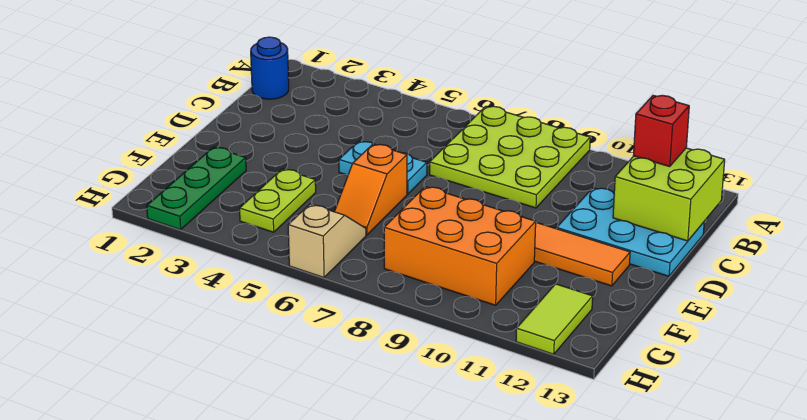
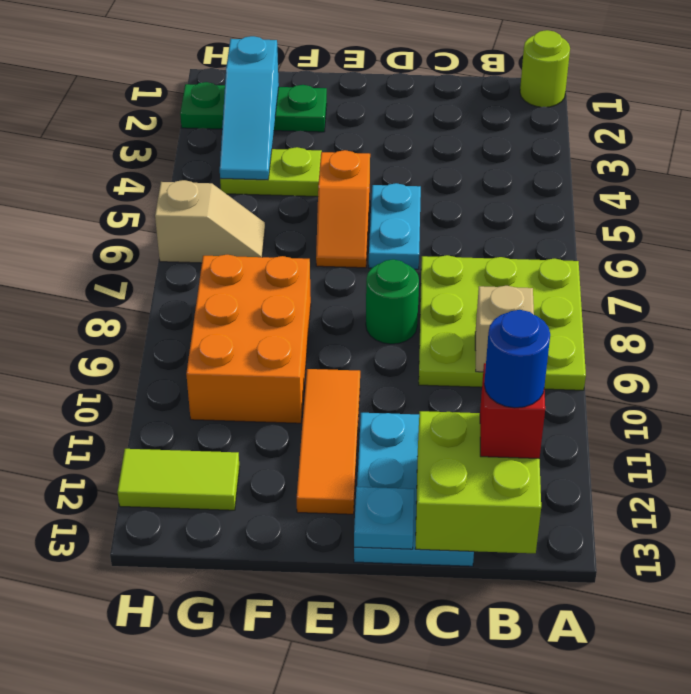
none -> lime round brick A1 level 1
blue round brick B1 level 1 -> blue round brick B12 level 4
none -> tan brick B9 level 2
none -> green round brick D8 level 1
none -> cyan plate D13 level 2
orange slope E6:F6 level 1 top E -> orange slope E5:E6 level 1 top 5
none -> cyan slope G2:G4 level 2 top 2

